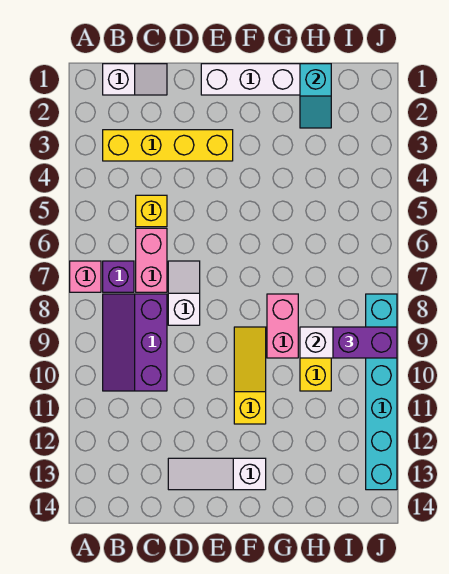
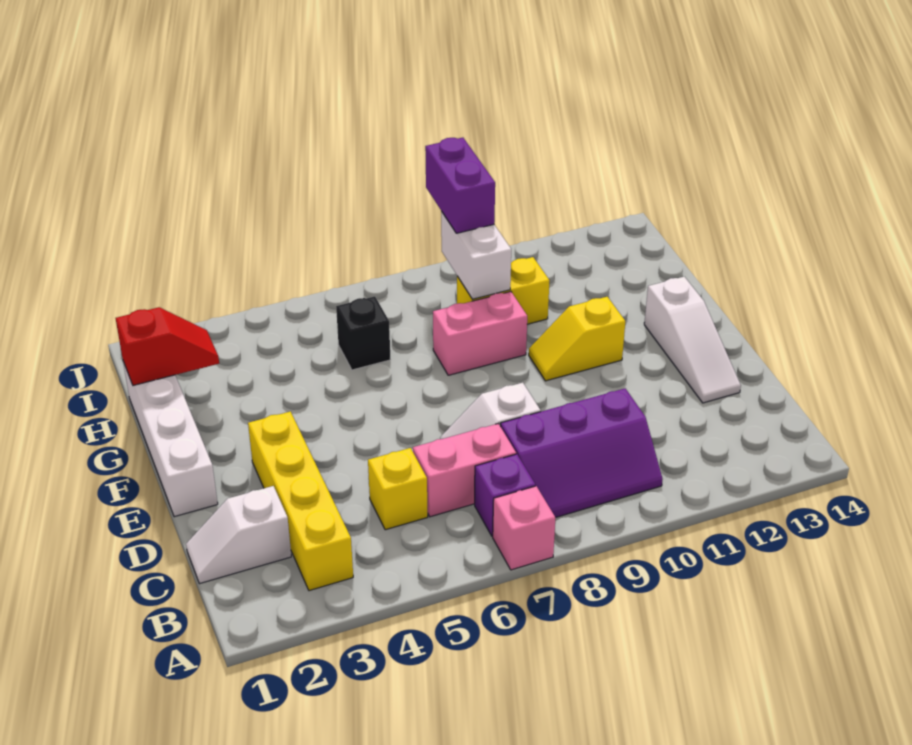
white slope B1:C1 level 1 top B -> white slope C1:C2 level 1 top 2
yellow slope F9:F11 level 1 top 11 -> yellow slope F10:F11 level 1 top 11
cyan slope H1:H2 level 2 top 1 -> red slope H1:H2 level 2 top 1
none -> black brick H6 level 1
cyan brick J8:J13 level 1 -> none

